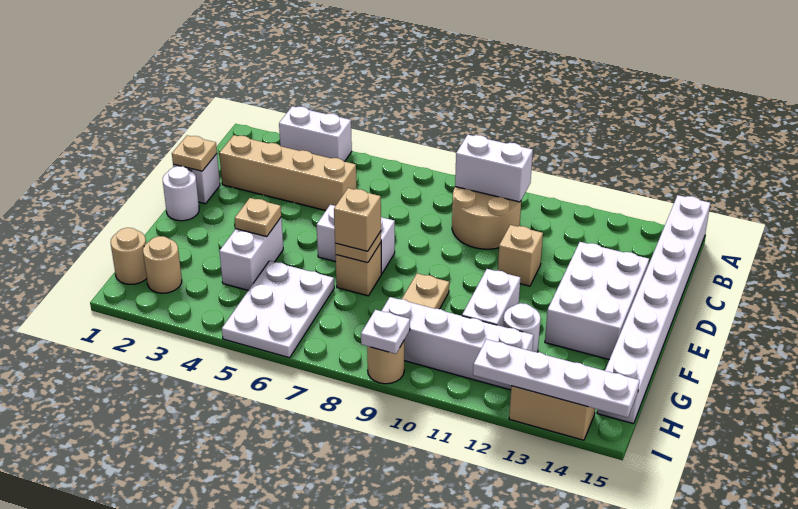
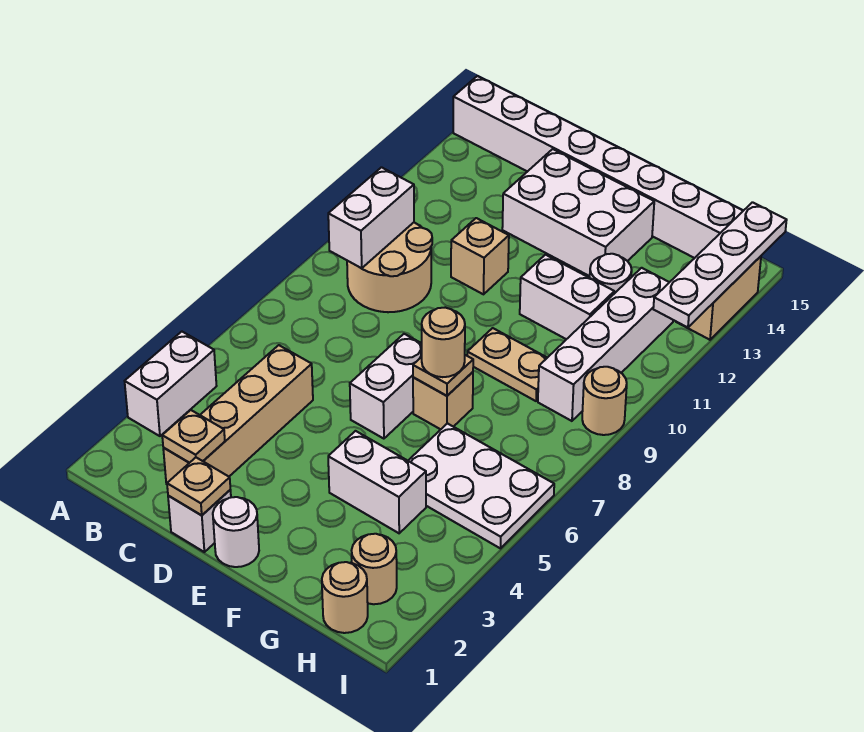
tan plate F4 level 2 -> tan plate C2 level 2
tan brick F7 level 3 -> tan round brick F7 level 3
white plate I9 level 2 -> none

